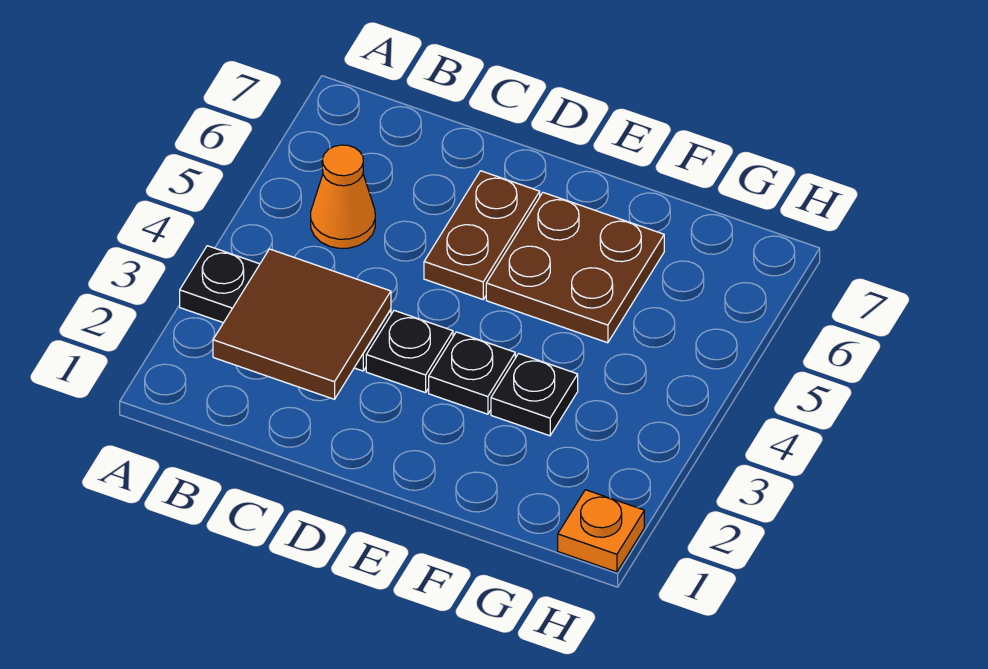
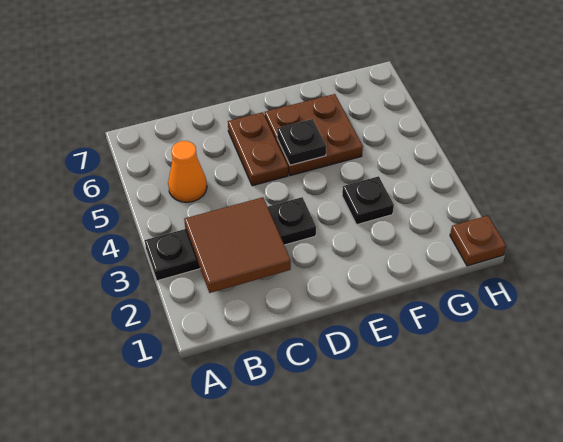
black plate E3 level 1 -> black plate E5 level 2
orange plate H1 level 1 -> brown plate H1 level 1

